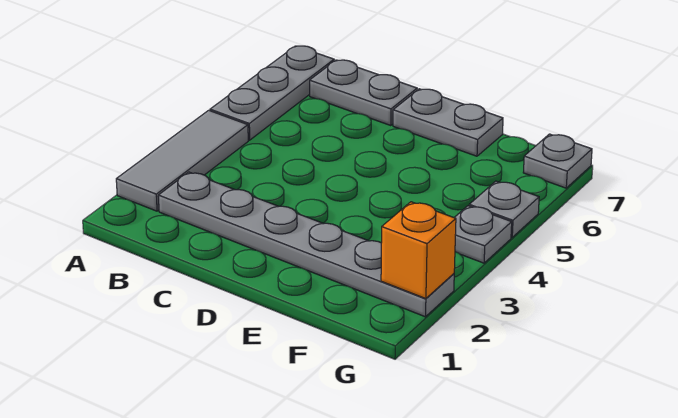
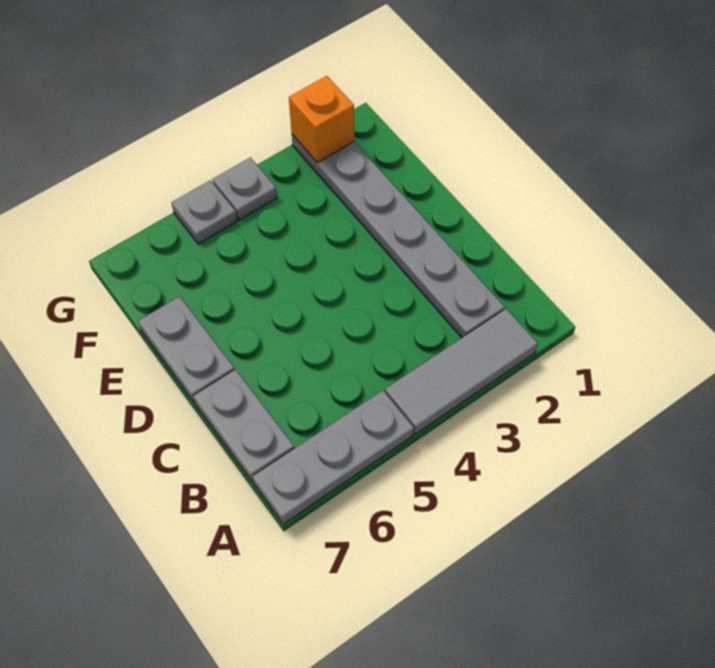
grey plate G7 level 1 -> none

